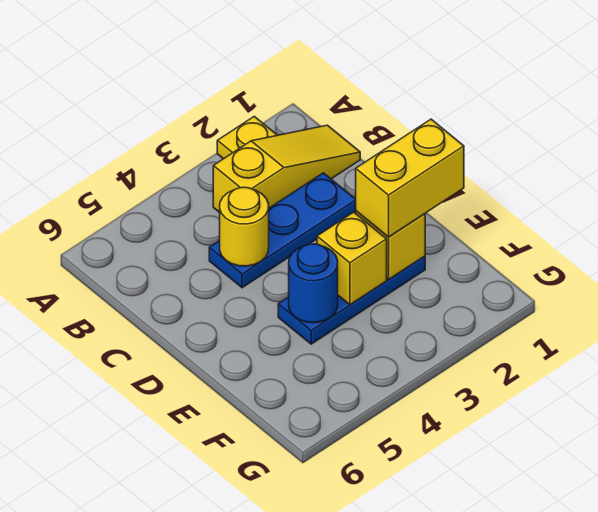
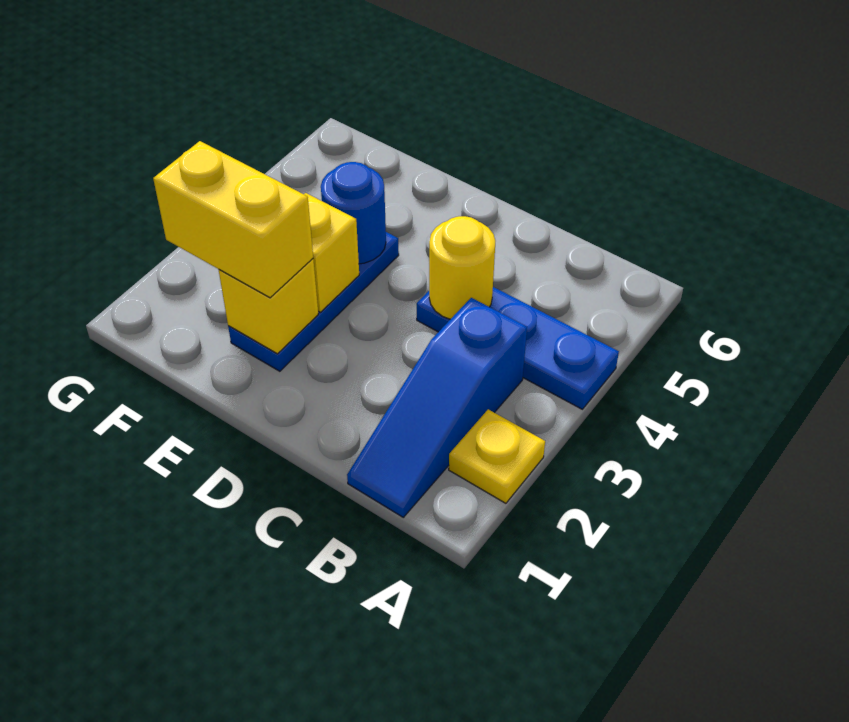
yellow slope B1:B3 level 1 top 3 -> blue slope B1:B3 level 1 top 3
blue plate C2:C4 level 1 -> blue plate A4:C4 level 1
yellow brick E1:E2 level 3 -> yellow brick E2:F2 level 3

